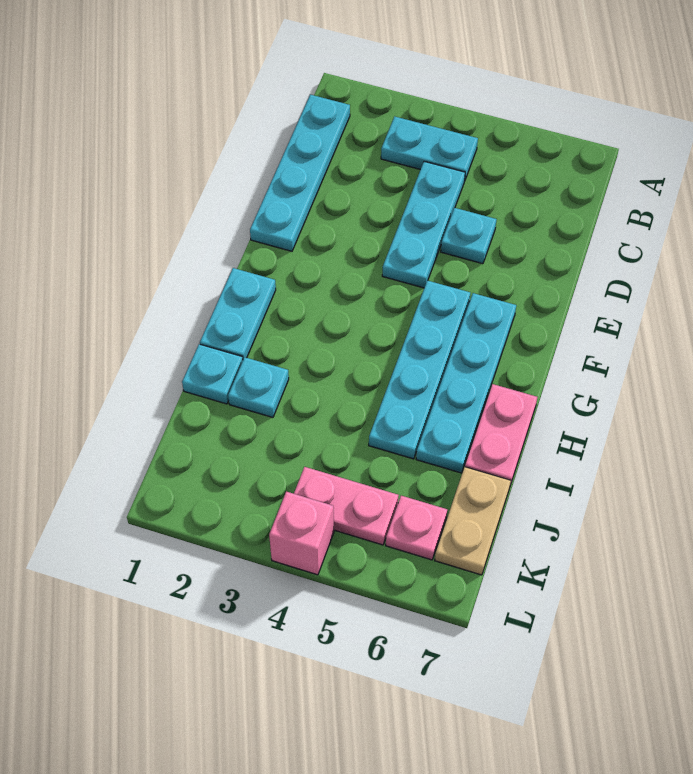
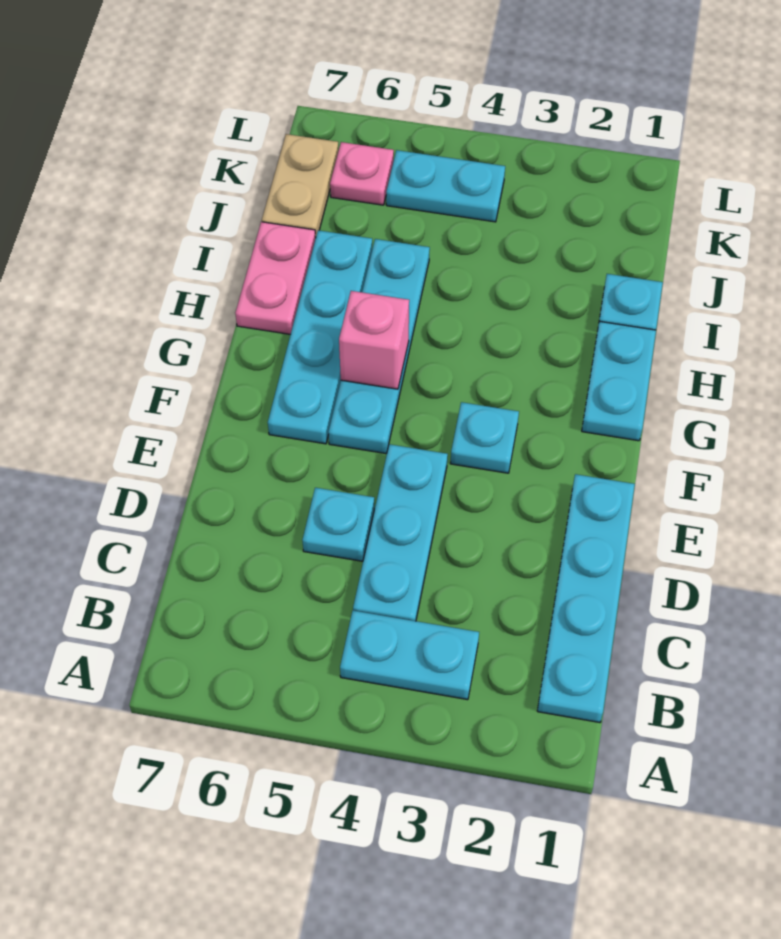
cyan plate I2 level 1 -> cyan plate F3 level 1
pink plate K4:K5 level 1 -> cyan plate K4:K5 level 1
pink brick L4 level 1 -> pink brick G5 level 2

